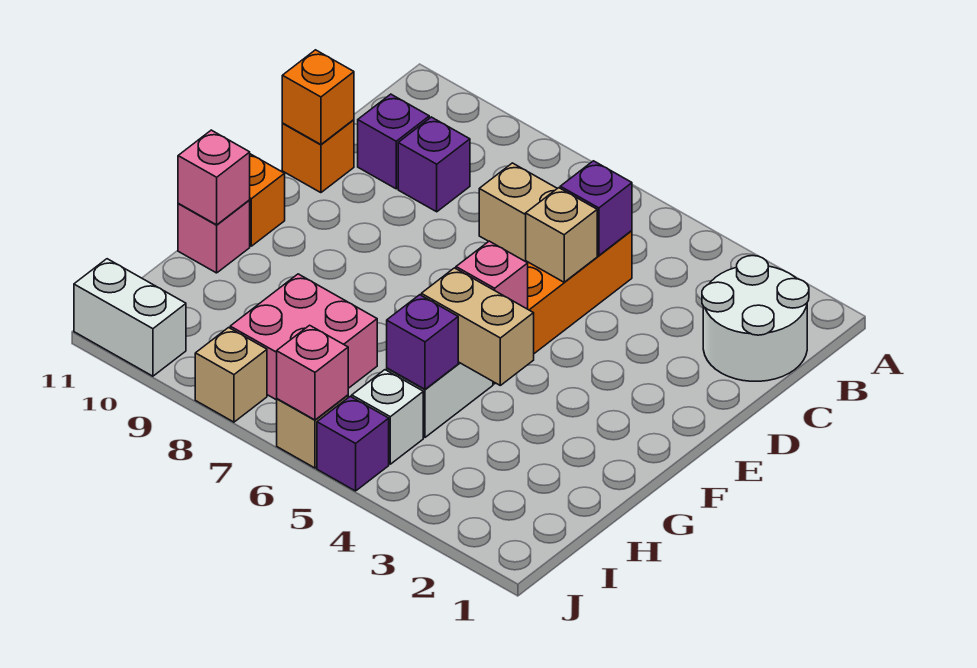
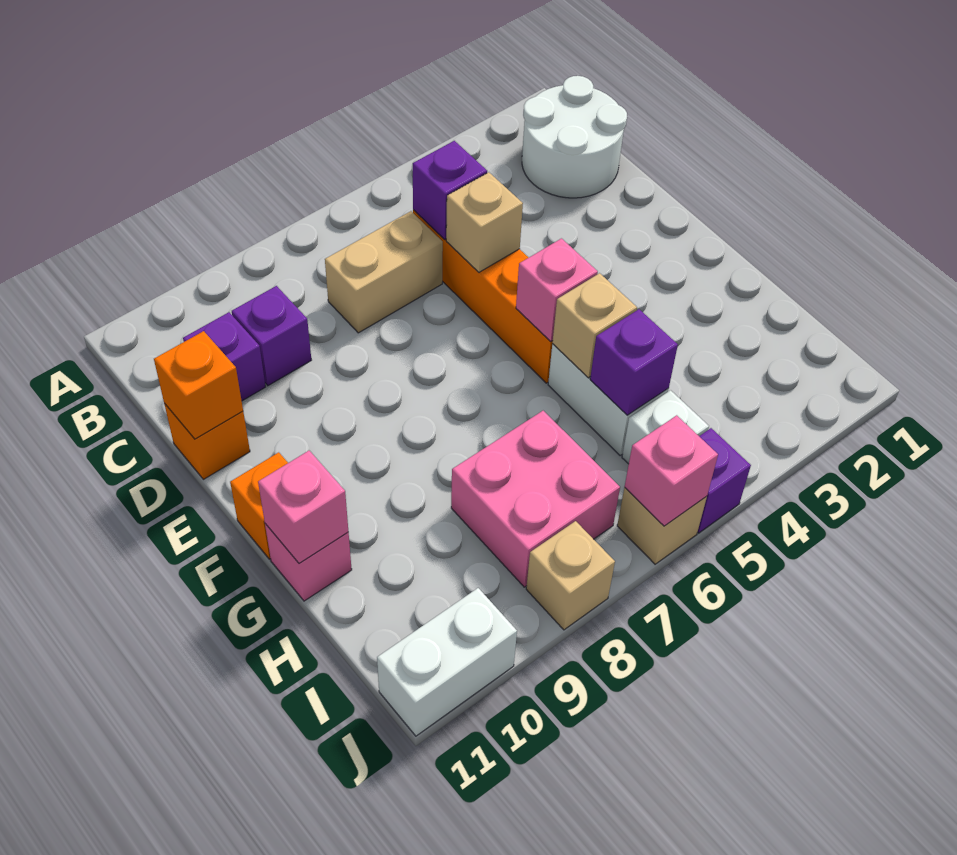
tan brick G4:G5 level 2 -> tan brick G5 level 2

